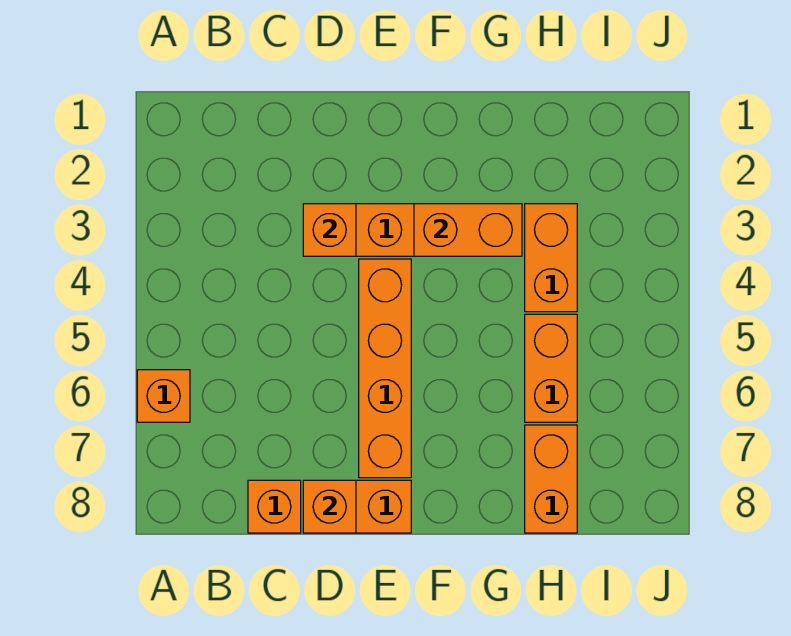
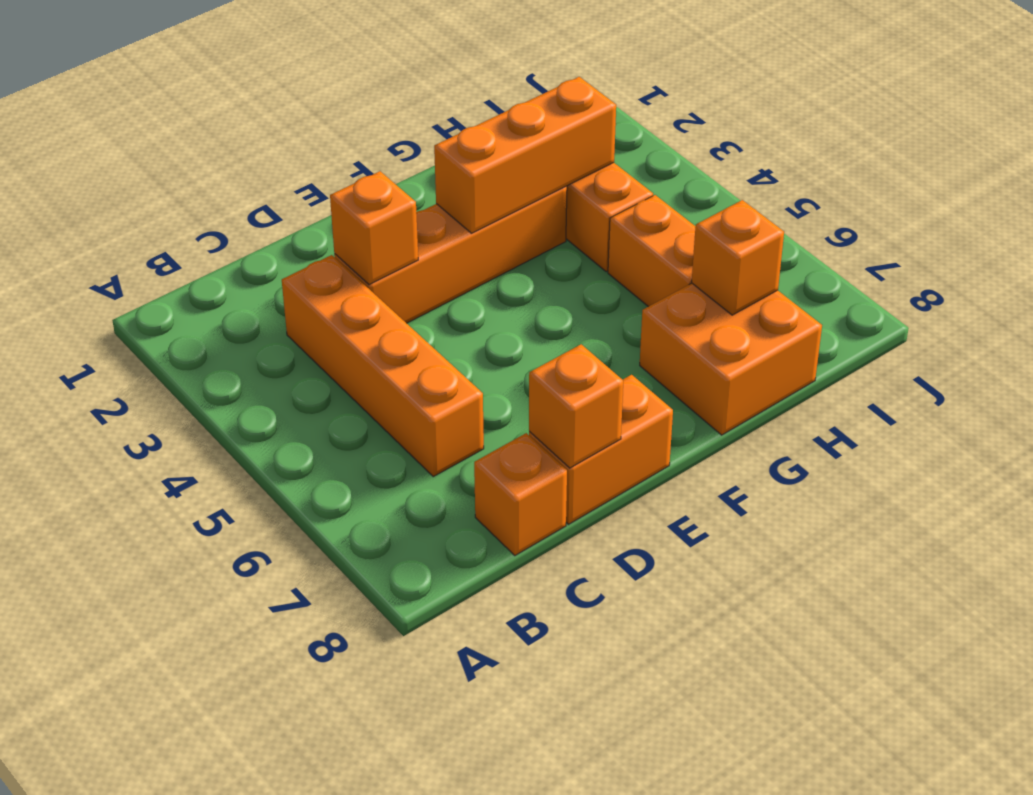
orange brick A6 level 1 -> orange brick H7 level 2
orange brick E4:E7 level 1 -> orange brick C3:C6 level 1
orange brick F3:G3 level 2 -> orange brick F3:H3 level 2
orange brick H7:H8 level 1 -> orange brick G7:H8 level 1

